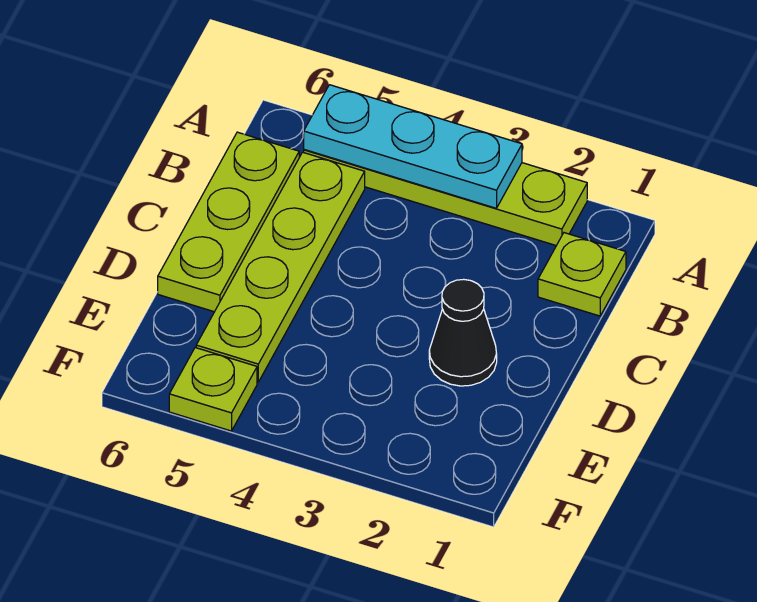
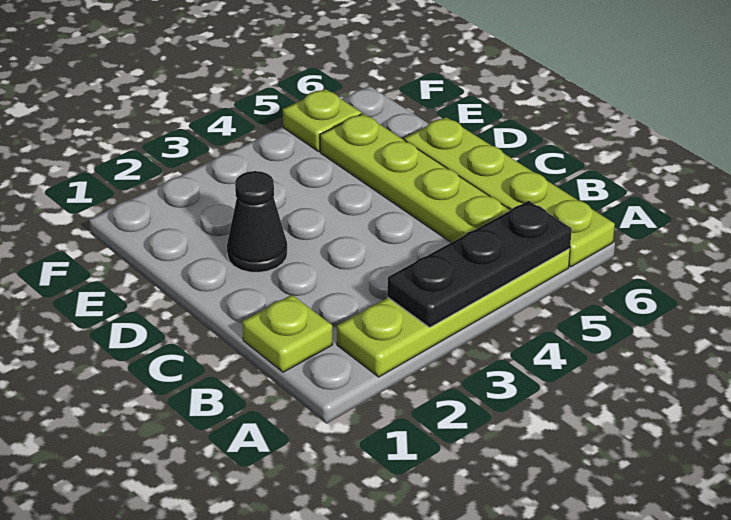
cyan plate A3:A5 level 2 -> black plate A3:A5 level 2
lime plate B6:D6 level 1 -> lime plate A6:D6 level 1

